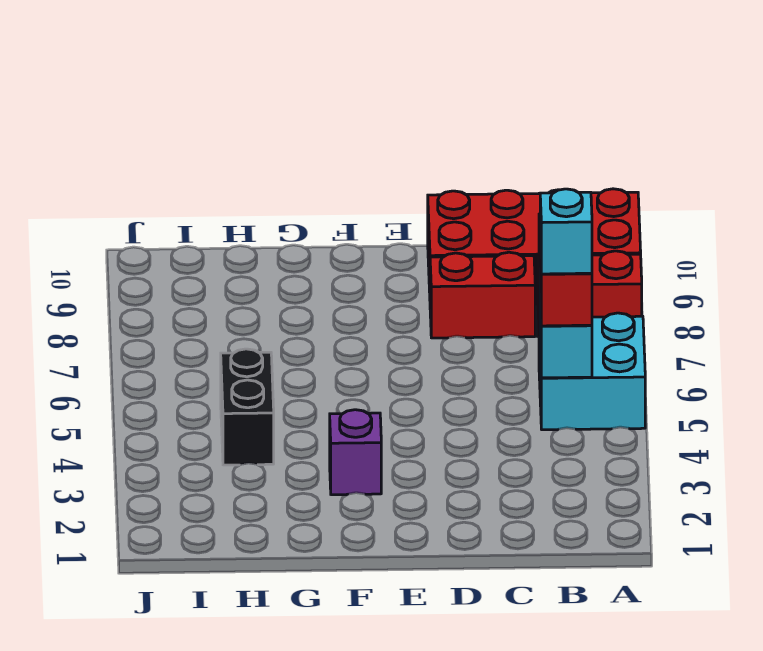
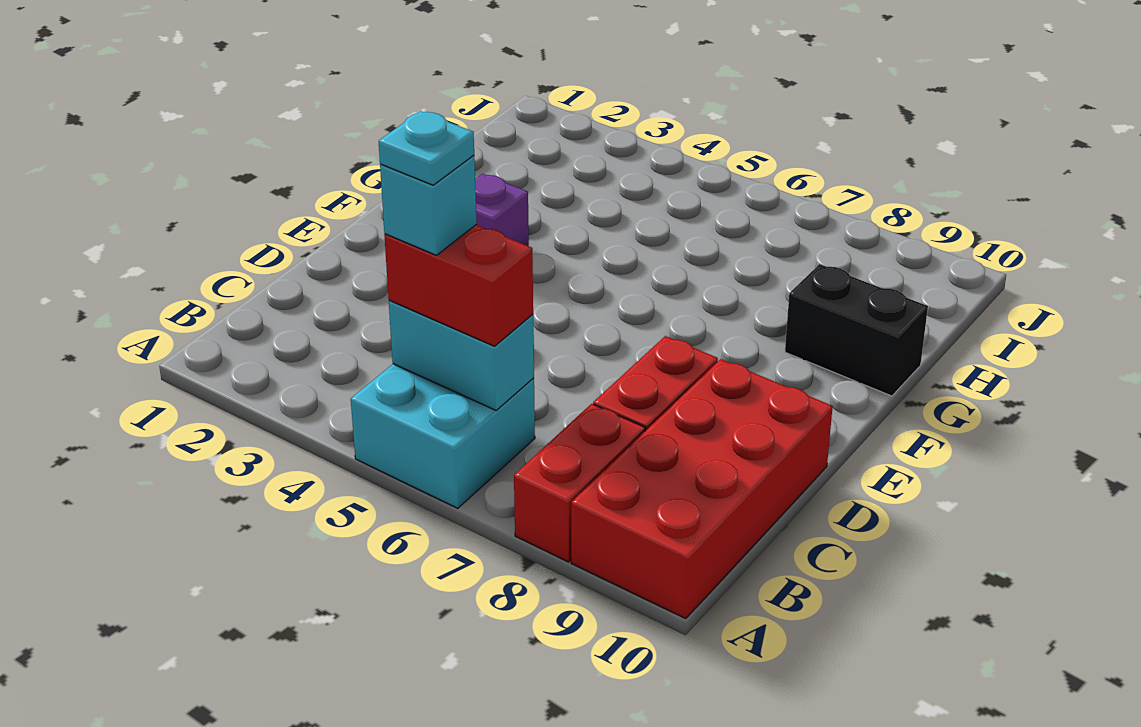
none -> cyan plate B5 level 5
black brick H4:H5 level 1 -> black brick G9:G10 level 1

